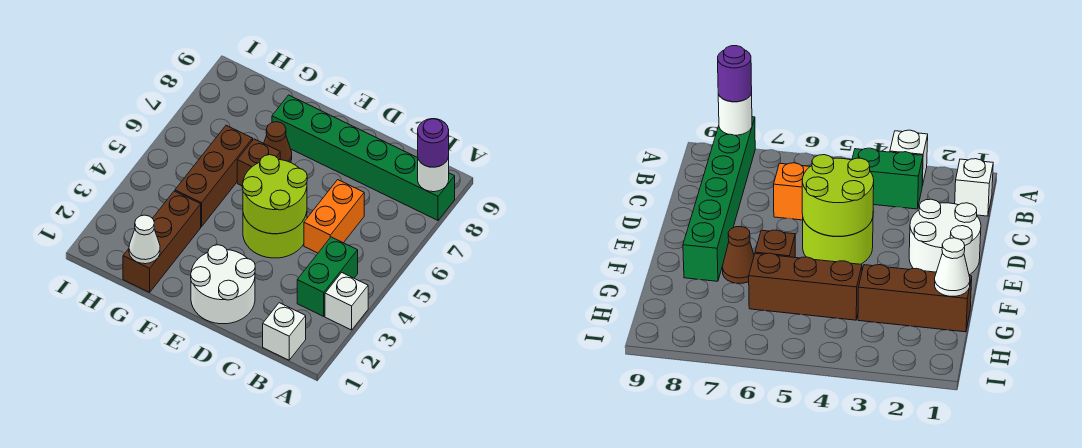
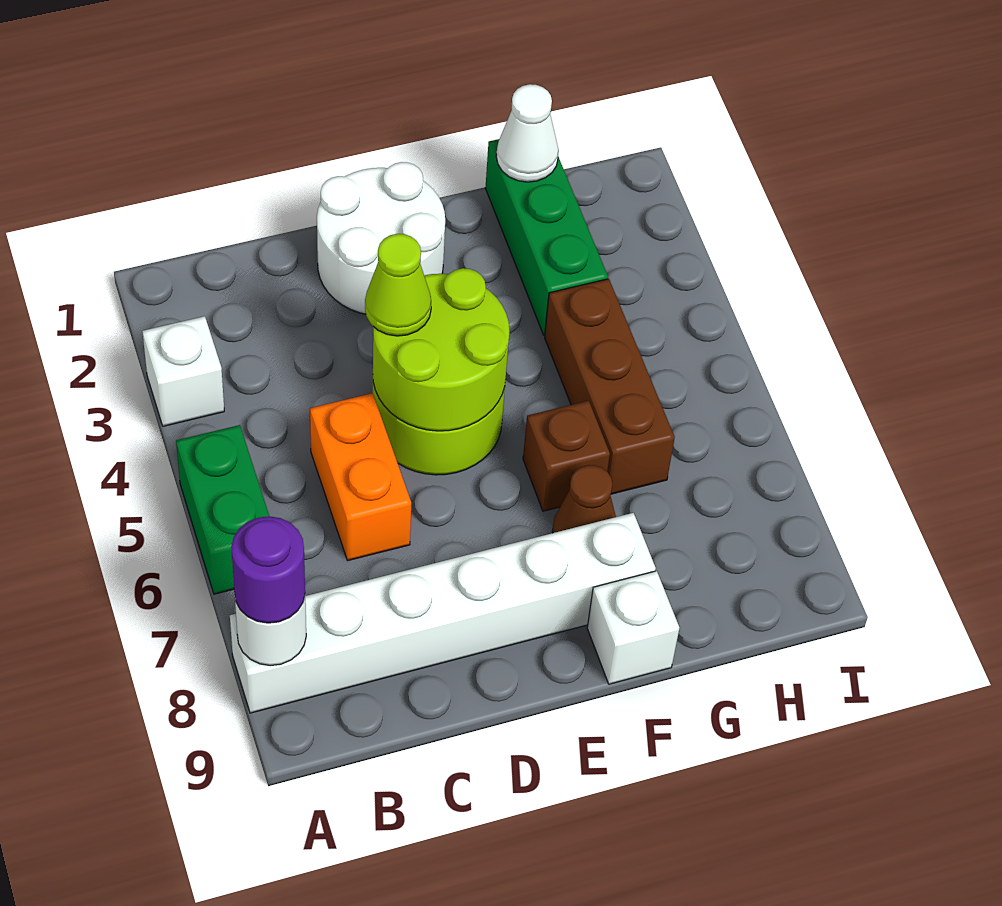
green brick A8:F8 level 1 -> white brick A8:F8 level 1
white brick B1 level 1 -> white brick F9 level 1
green brick B3:B4 level 1 -> green brick A5:A6 level 1
none -> lime cone D4 level 3
brown brick G1:G3 level 1 -> green brick G1:G3 level 1

